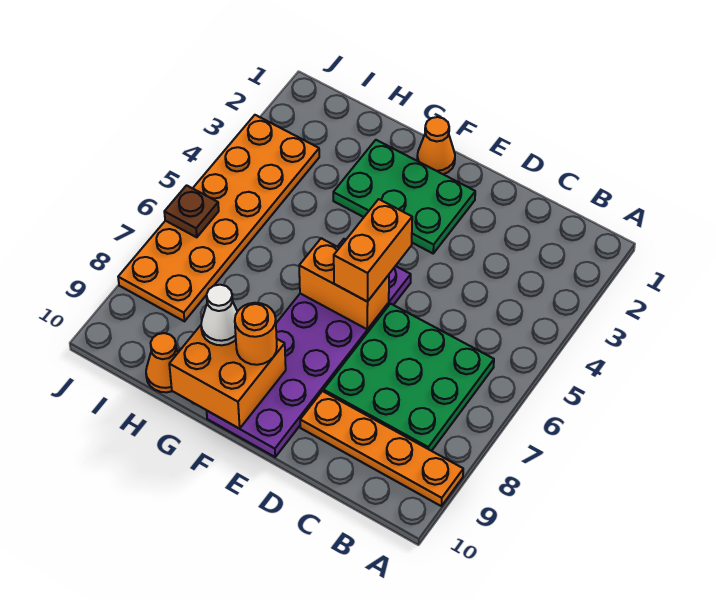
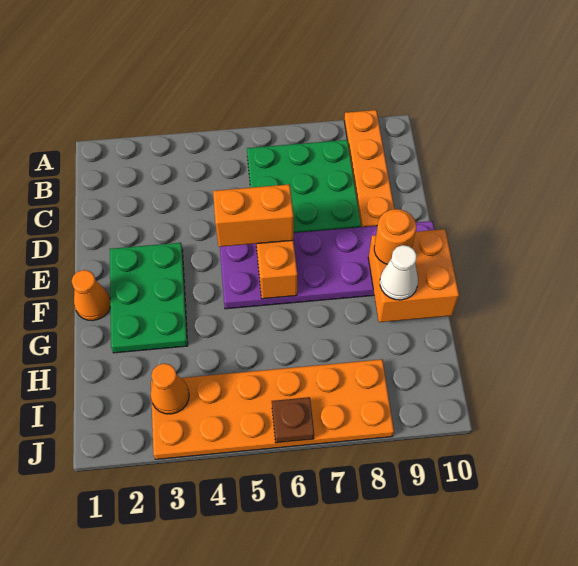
orange cone H10 level 1 -> orange cone I3 level 2

